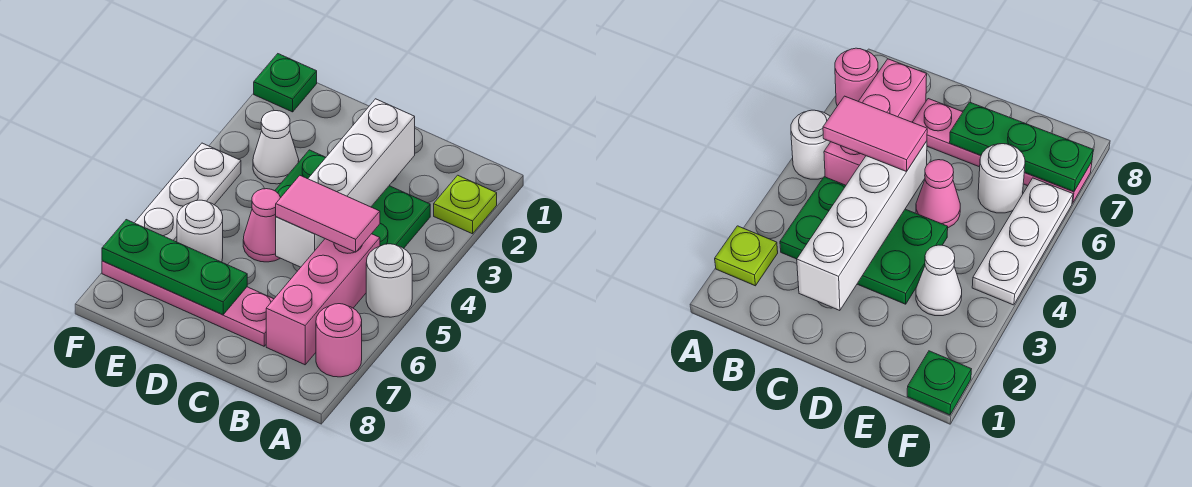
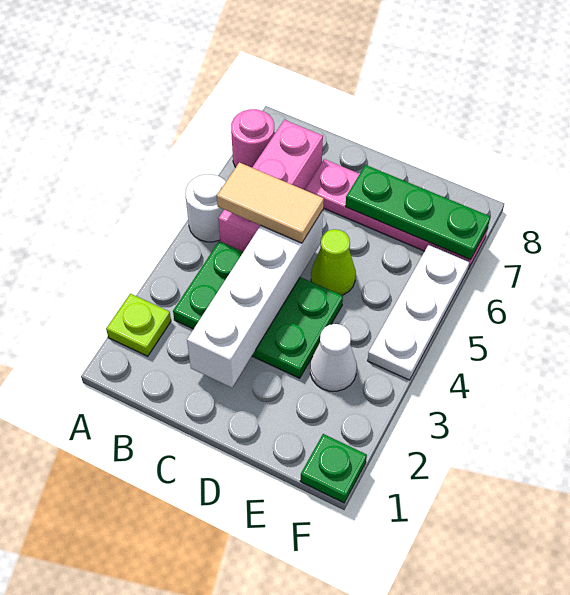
pink tile B5:C5 level 3 -> tan tile B5:C5 level 3
pink cone D5 level 1 -> lime cone D5 level 1
white round brick E6 level 1 -> none

